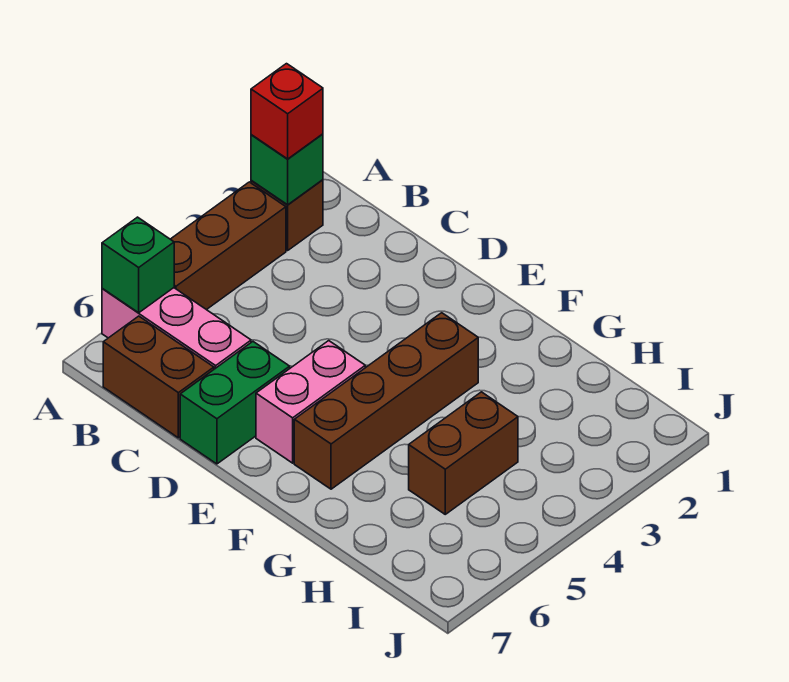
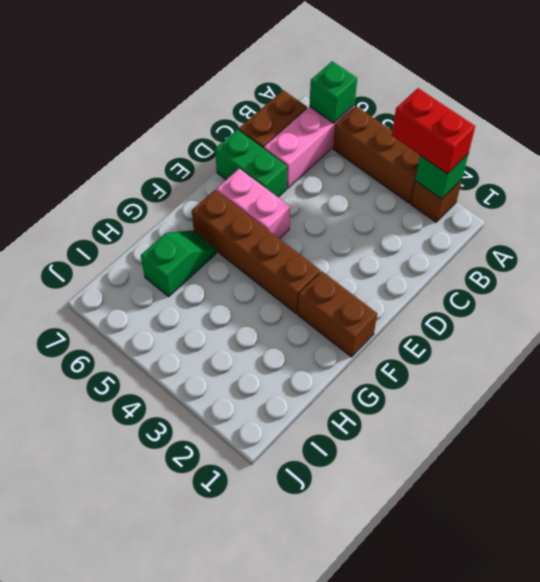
red brick A2 level 3 -> red brick A2:A3 level 3
none -> green slope G6:H6 level 1 top H
brown brick H4:H5 level 1 -> brown brick F1:F2 level 1

